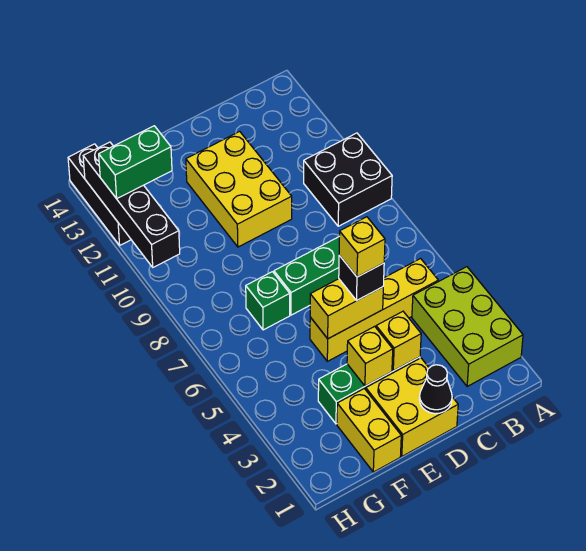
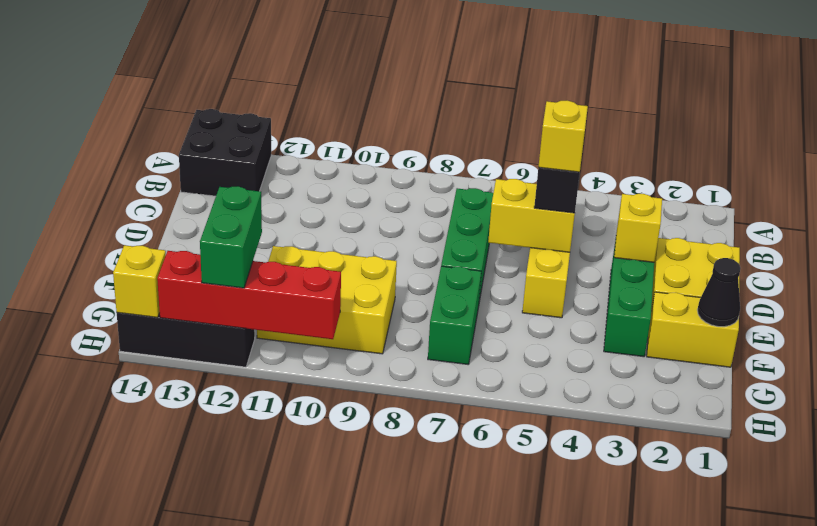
lime brick A2:B4 level 1 -> none
black brick A9:B10 level 1 -> black brick A13:B14 level 1
black cone D1 level 2 -> black cone F1 level 2
yellow brick D5:E5 level 2 -> yellow brick D5:D6 level 2
yellow brick D10:E12 level 1 -> yellow brick F9:G11 level 1
yellow brick E3 level 2 -> yellow brick H14 level 2
green brick F7 level 1 -> green brick F7:G7 level 1
black brick H10:H13 level 2 -> red brick H10:H13 level 2

